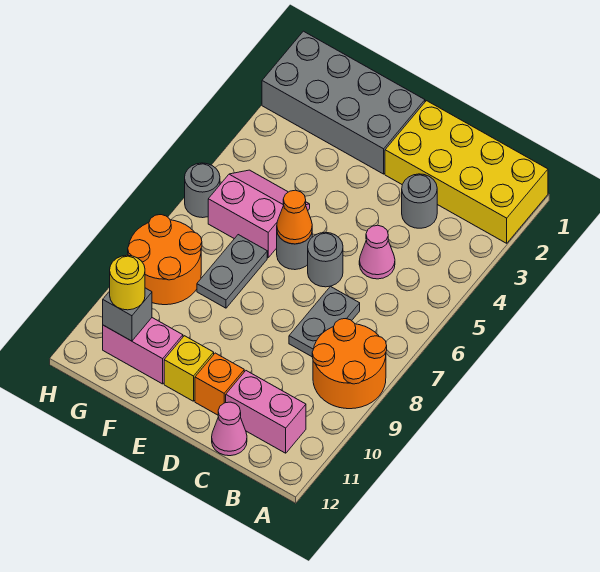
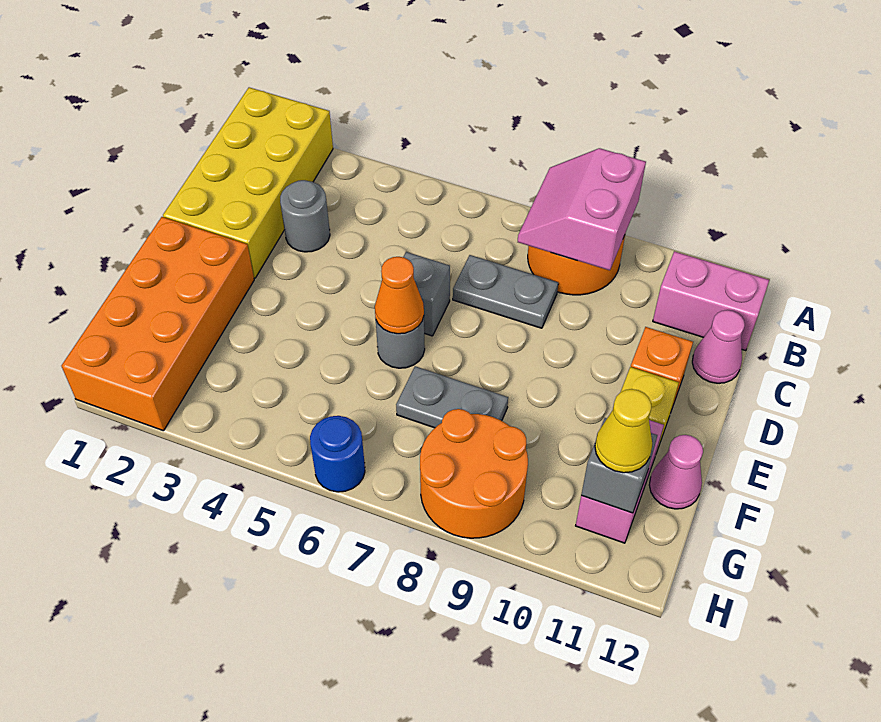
pink brick B11:C11 level 1 -> pink brick B11:B12 level 1
pink cone C5 level 1 -> pink cone F12 level 1
grey round brick D6 level 1 -> grey brick D6 level 1
grey brick E1:H2 level 1 -> orange brick E1:H2 level 1
pink slope F5:G6 level 1 top 6 -> pink slope A8:B9 level 2 top 9
yellow round brick G11 level 3 -> yellow cone G11 level 3
grey round brick H6 level 1 -> blue round brick H6 level 1

